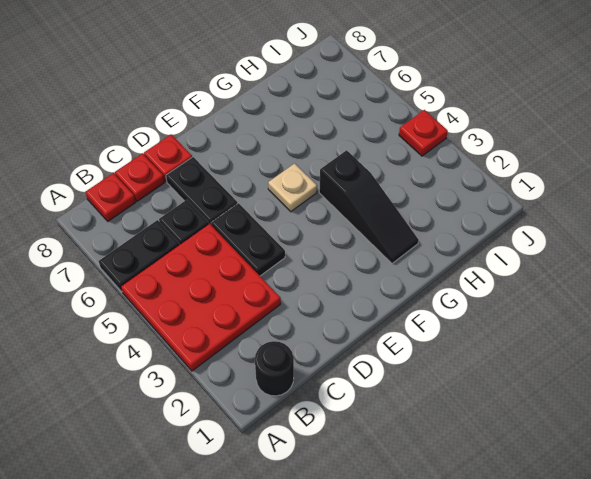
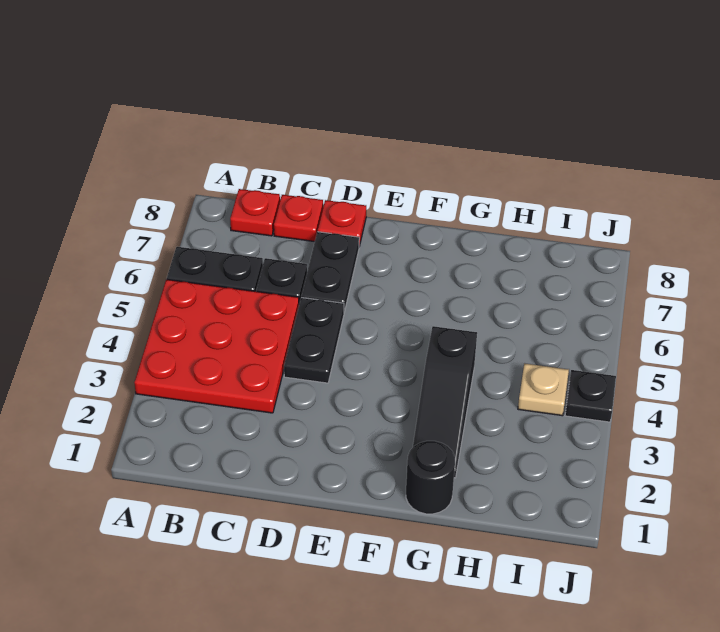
black round brick B1 level 1 -> black round brick G1 level 1
tan plate F5 level 1 -> tan plate I4 level 1
red plate J4 level 1 -> black plate J4 level 1

